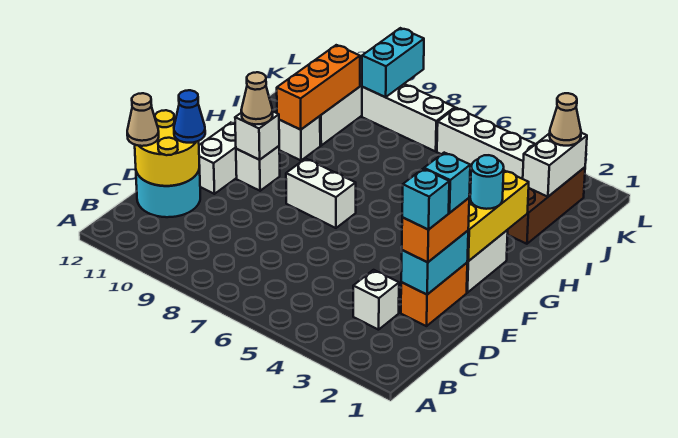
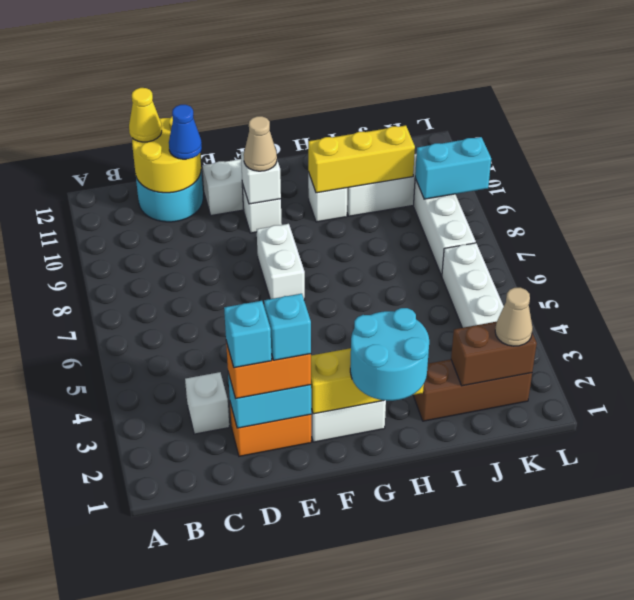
tan cone C12 level 3 -> yellow cone C12 level 3
cyan round brick G2 level 3 -> cyan round brick G1:H2 level 3
orange brick H10:J10 level 2 -> yellow brick H10:J10 level 2
white brick J2:K2 level 2 -> brown brick J2:K2 level 2

